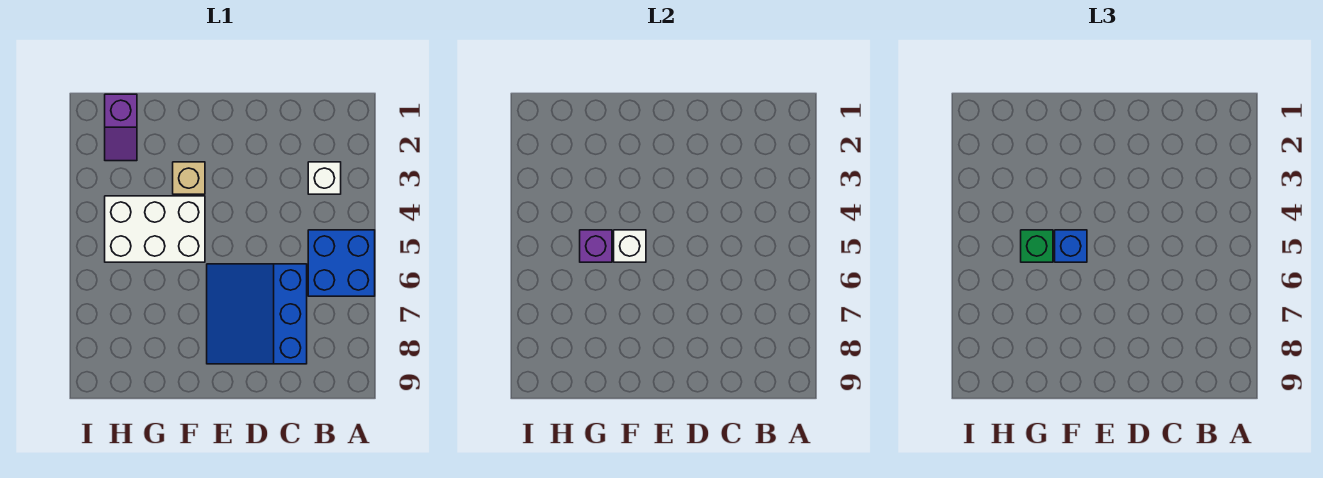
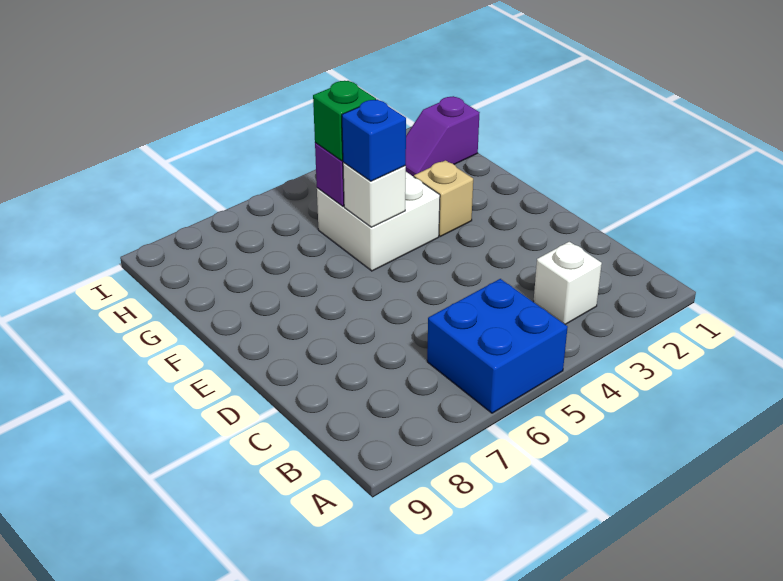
blue slope C6:E8 level 1 top C -> none
white brick F4:H5 level 1 -> white brick F4:G5 level 1

